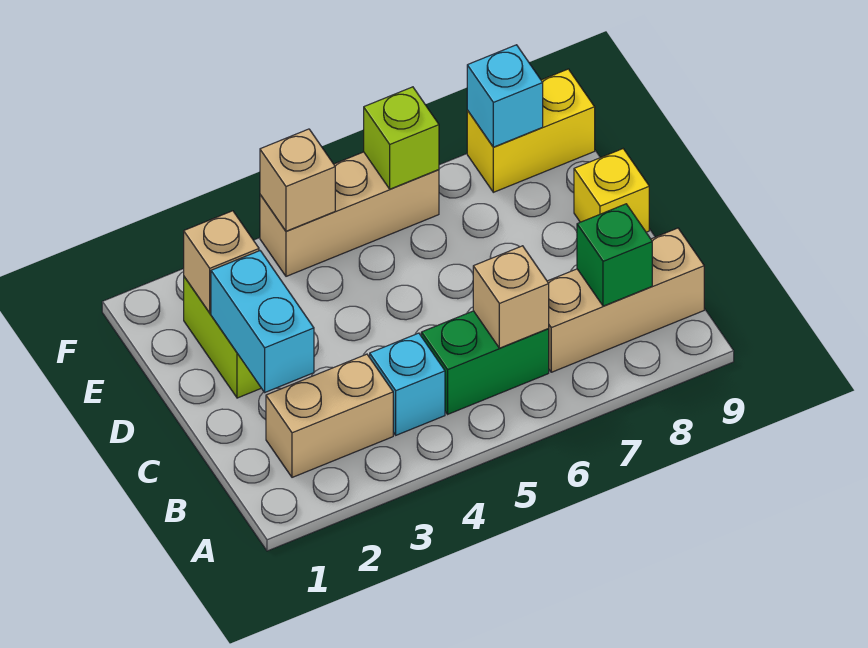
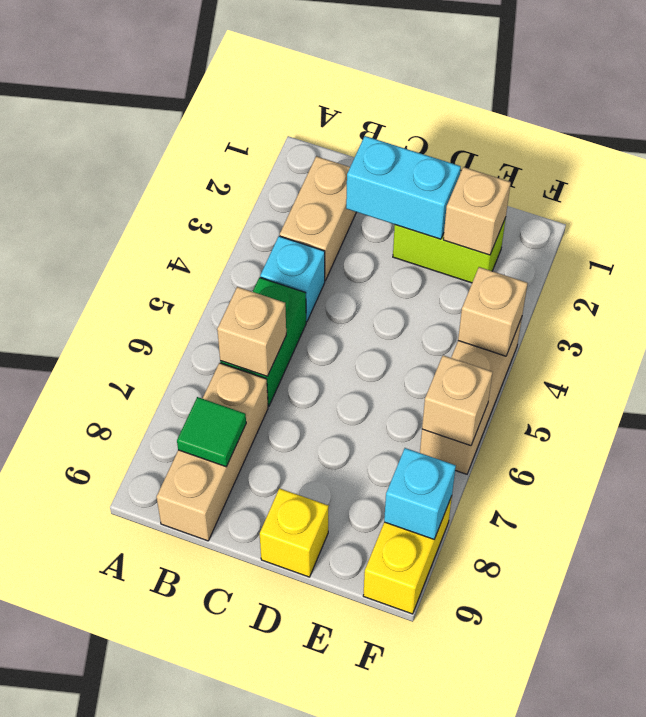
green brick B8 level 2 -> green tile B8 level 2
lime brick F6 level 2 -> tan brick F6 level 2

